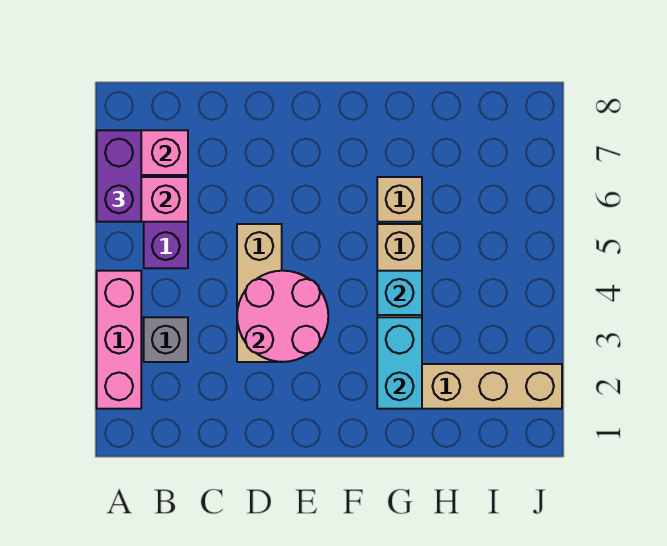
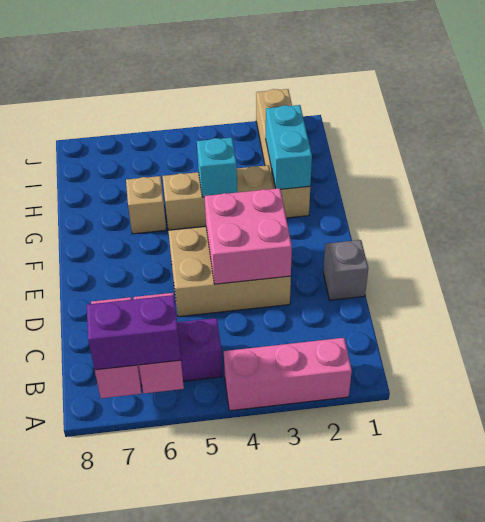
grey brick B3 level 1 -> grey brick D1 level 1
tan brick D3:D5 level 1 -> tan brick D3:E5 level 1
pink round brick D3:E4 level 2 -> pink brick D3:E4 level 2
cyan brick G2:G3 level 2 -> cyan brick G2:H2 level 2

